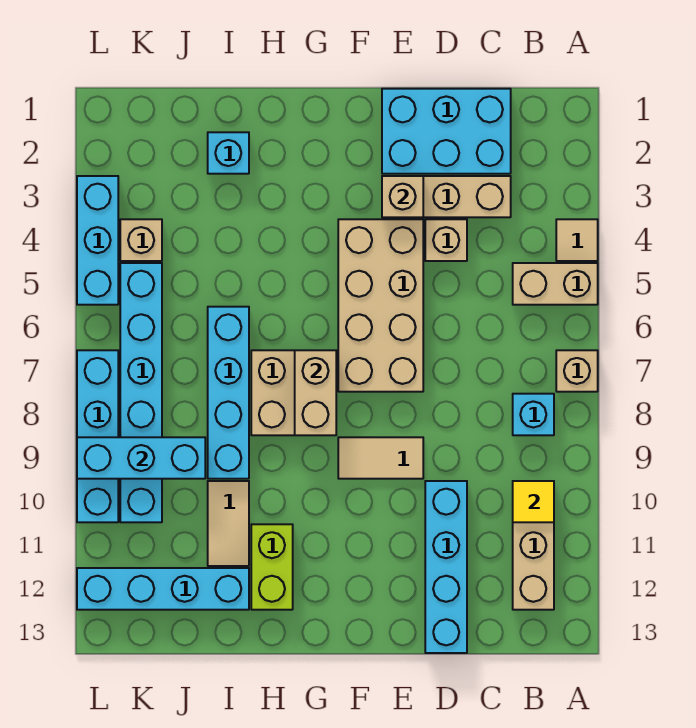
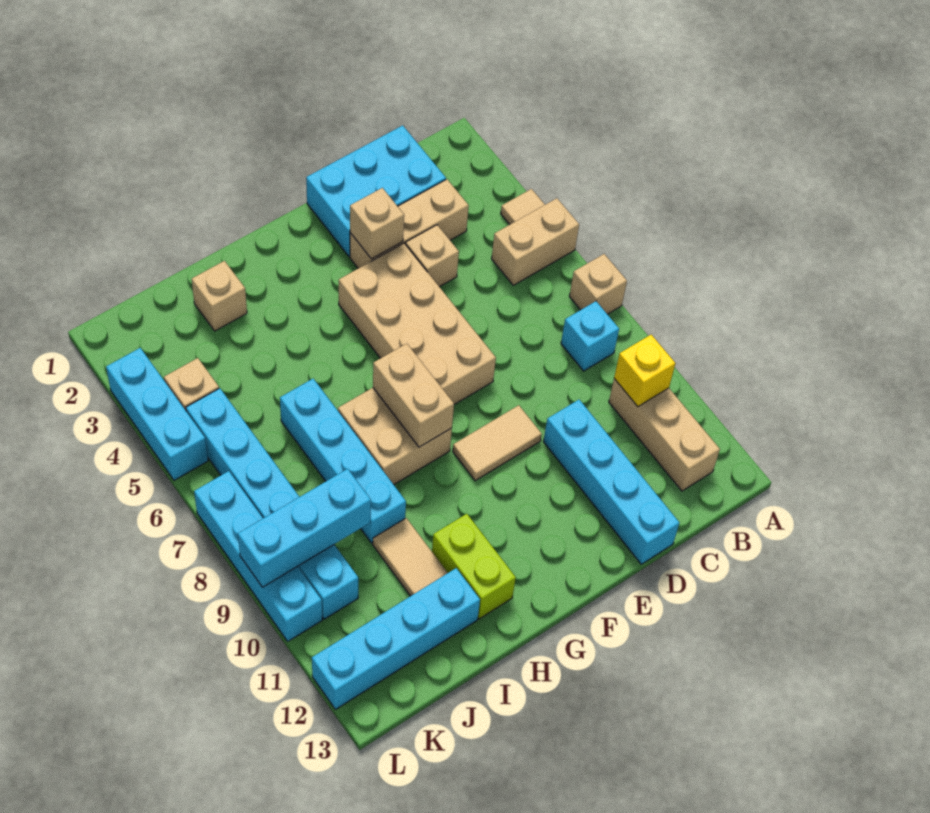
yellow tile B10 level 2 -> yellow brick B10 level 2
cyan brick I2 level 1 -> tan brick I2 level 1

